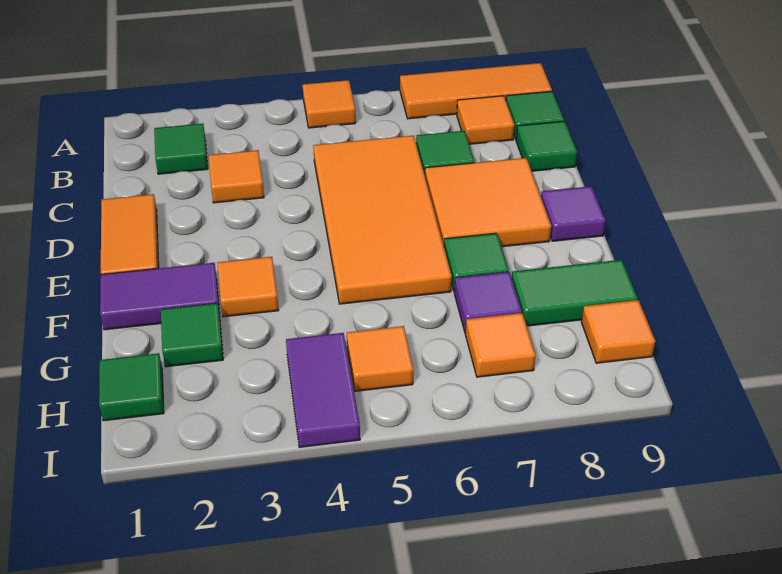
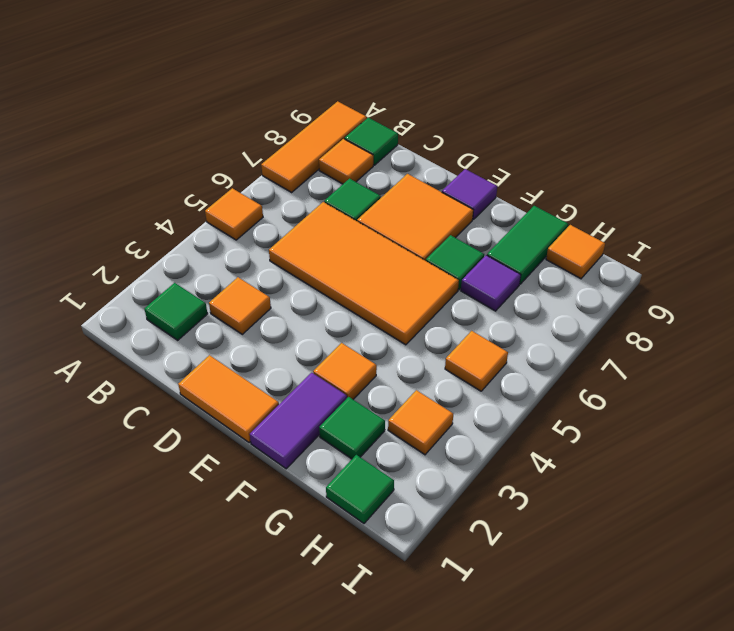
green tile C9 level 1 -> none
purple tile H4:I4 level 1 -> none
orange tile H7 level 1 -> orange tile H3 level 1

